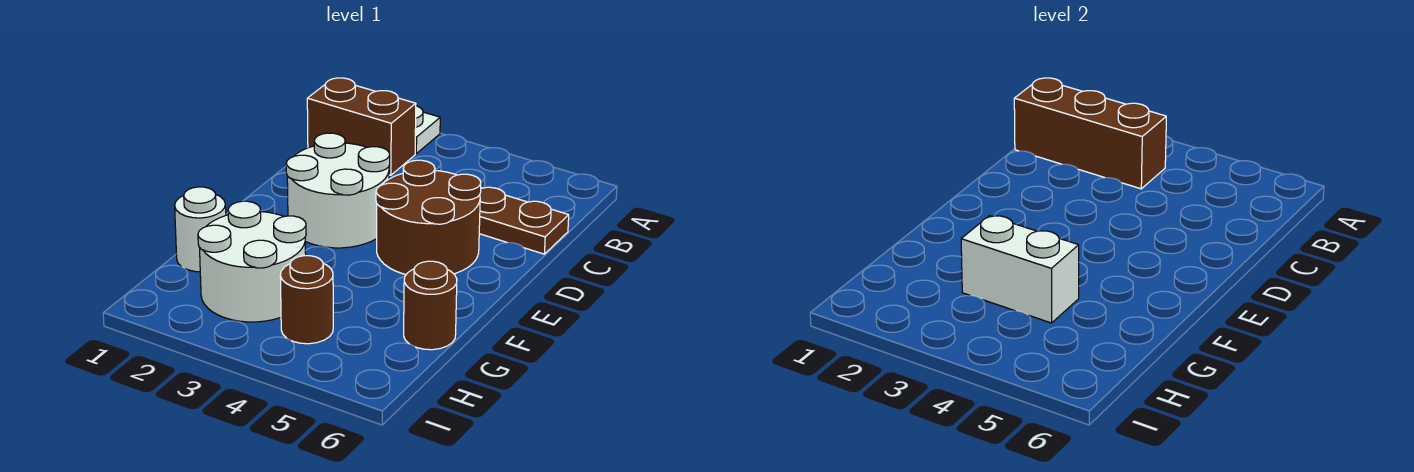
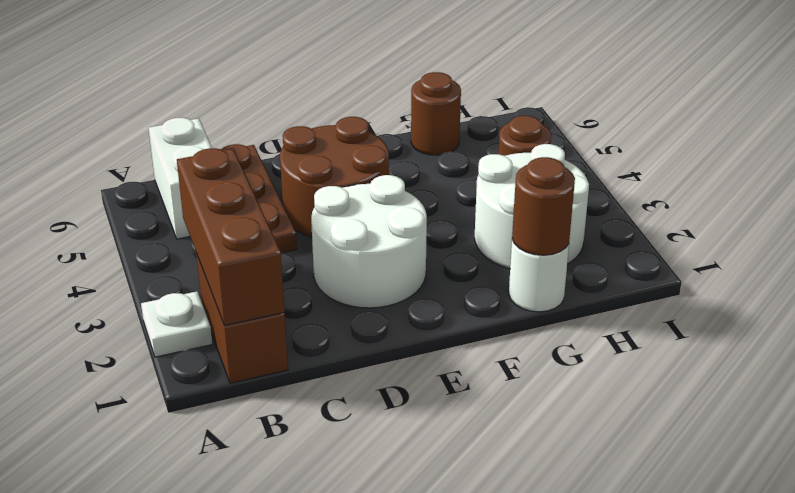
none -> brown round brick G1 level 2
white brick G3:G4 level 2 -> white brick B5:B6 level 1

